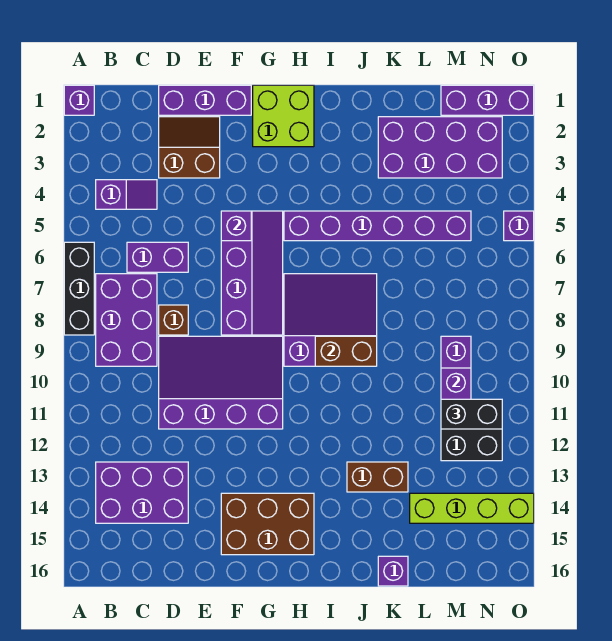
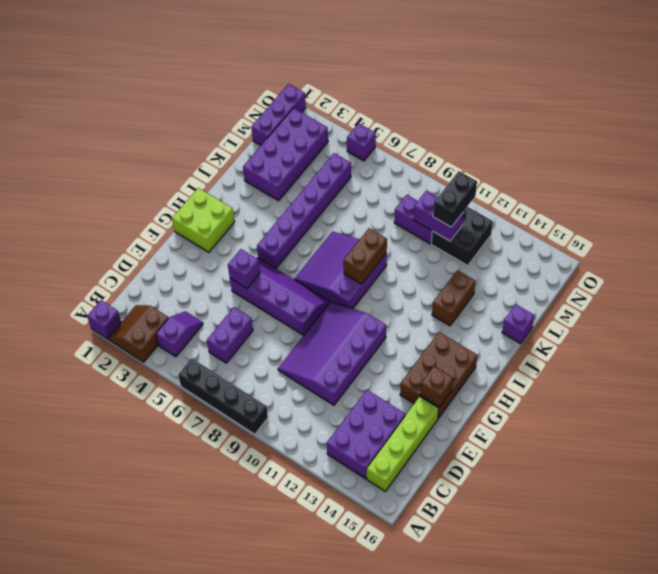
black brick A6:A8 level 1 -> black brick A6:A9 level 1
purple brick B7:C9 level 1 -> none
purple brick D1:F1 level 1 -> none
brown slope D2:E3 level 1 top 3 -> brown slope A2:B3 level 1 top 3
brown brick D8 level 1 -> brown brick F15 level 2
lime brick L14:O14 level 1 -> lime brick B15:E15 level 1

